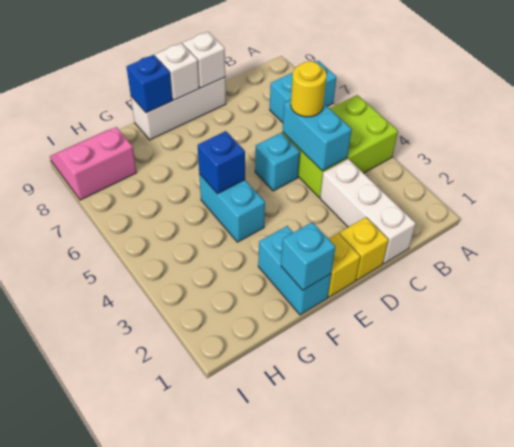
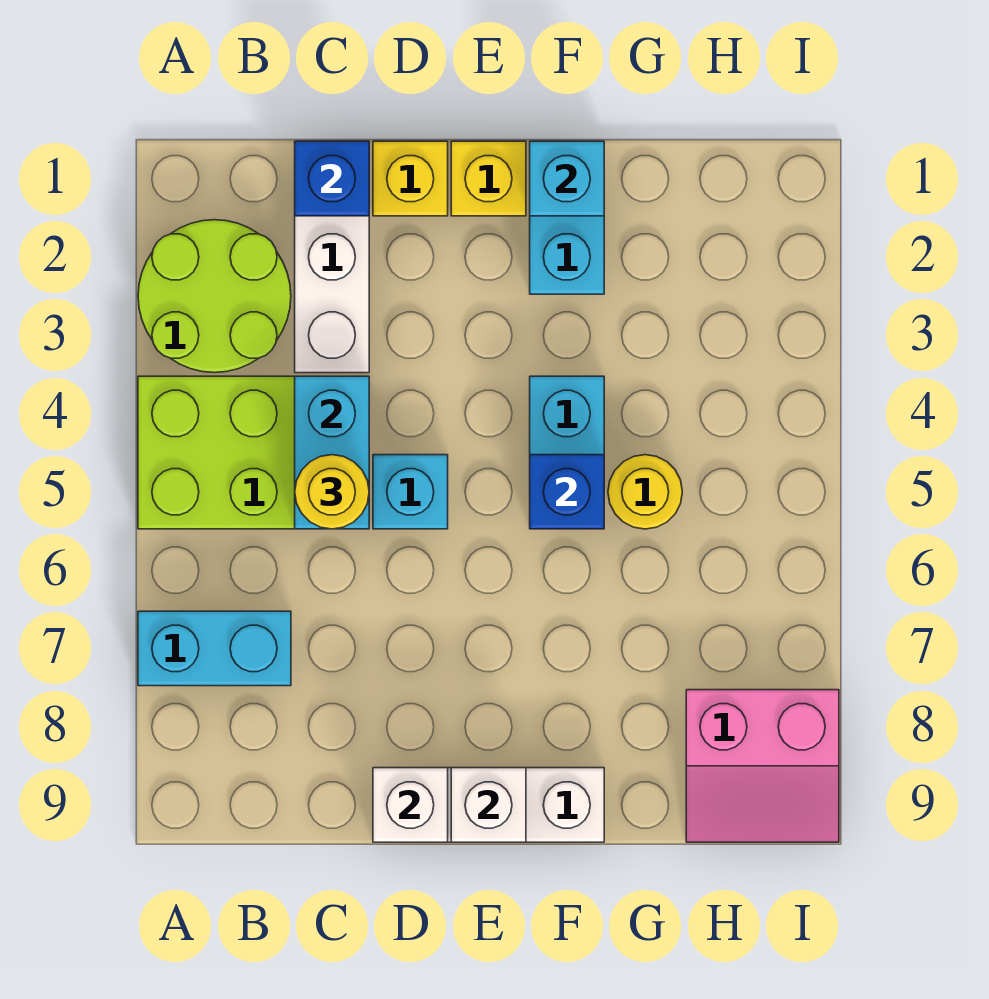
none -> lime round brick A2:B3 level 1
blue brick F9 level 2 -> blue brick C1 level 2
none -> yellow round brick G5 level 1

